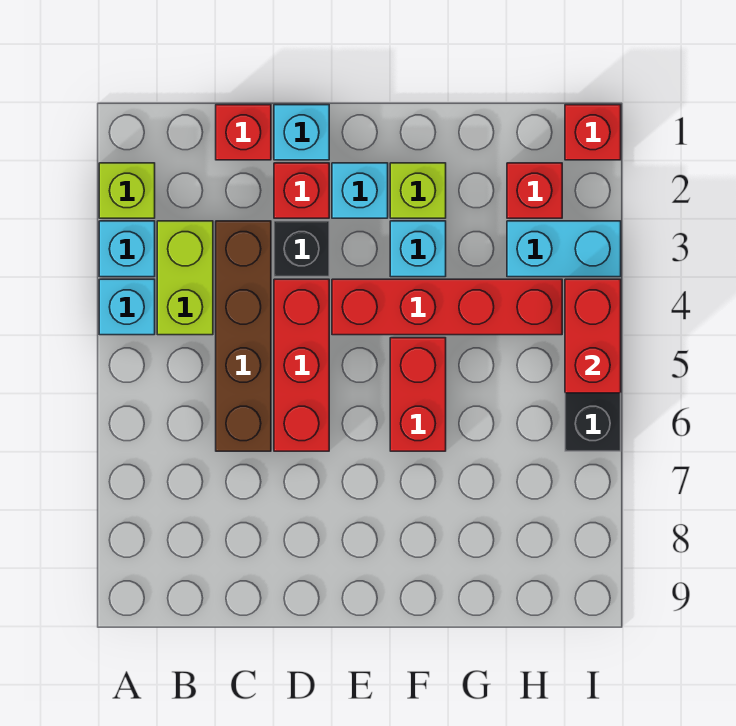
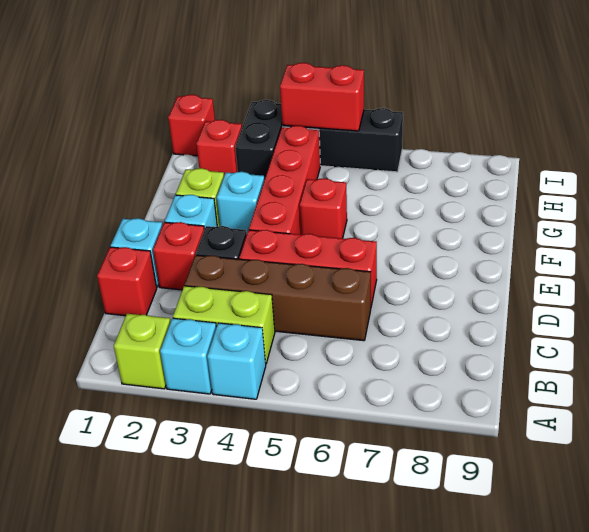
red brick F5:F6 level 1 -> red brick F5 level 1
cyan brick H3:I3 level 1 -> black brick H3:I3 level 1

